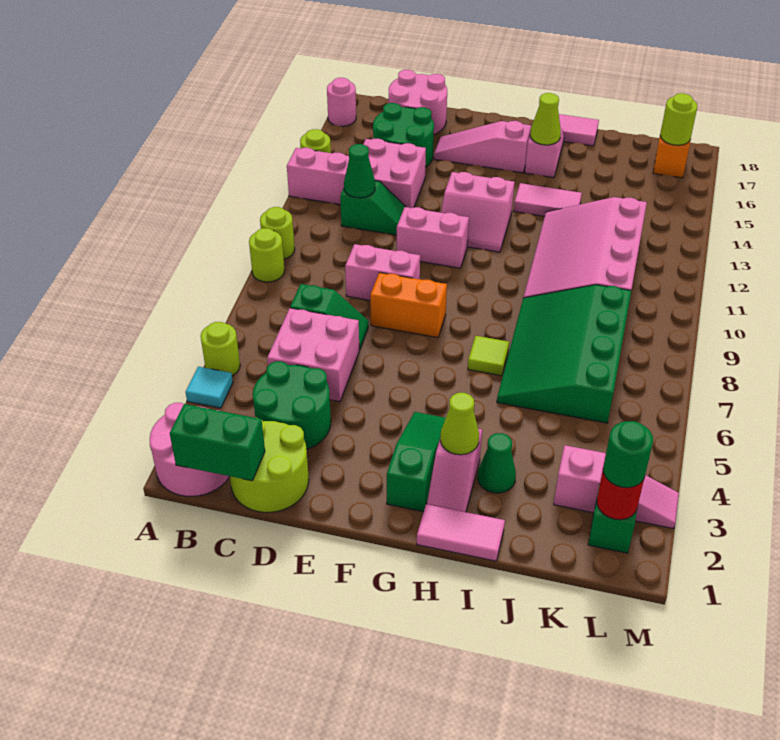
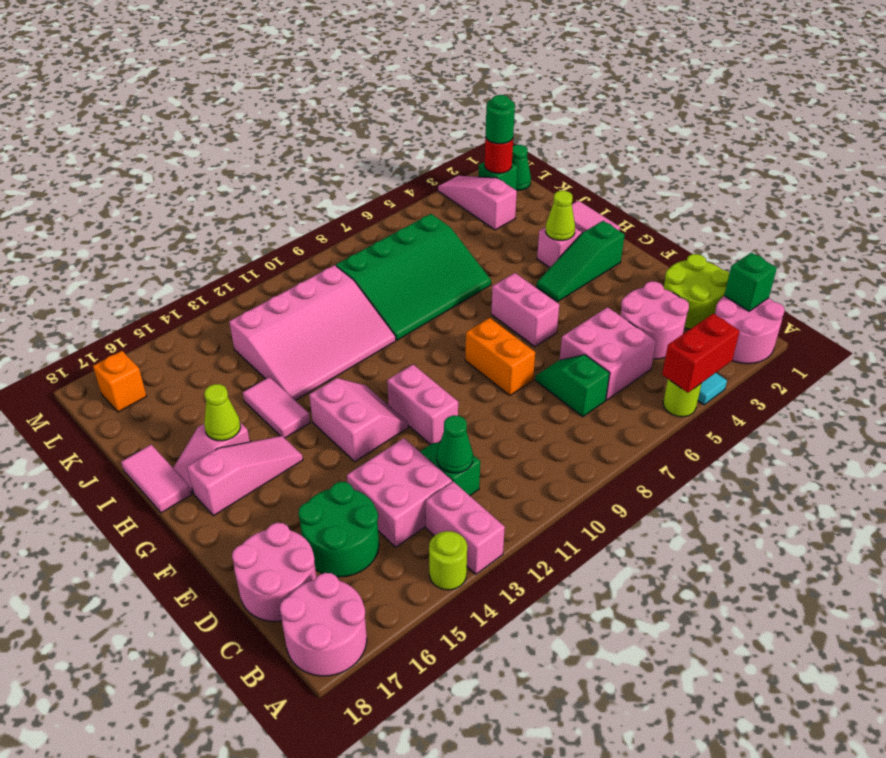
none -> red brick A4:A5 level 2
lime round brick A9 level 1 -> none
lime round brick A10 level 1 -> none
pink round brick A17 level 1 -> pink round brick A17:B18 level 1
green brick B1:C1 level 2 -> green brick B1 level 2
green round brick C3:D4 level 1 -> pink round brick C3:D4 level 1
pink brick D9:E9 level 1 -> pink brick F6:G6 level 1
pink slope E16:G16 level 1 top G -> pink slope G15:G17 level 1 top 17
lime tile H7 level 1 -> none
green cone I3 level 1 -> green cone L1 level 1
lime round brick L17 level 2 -> none

